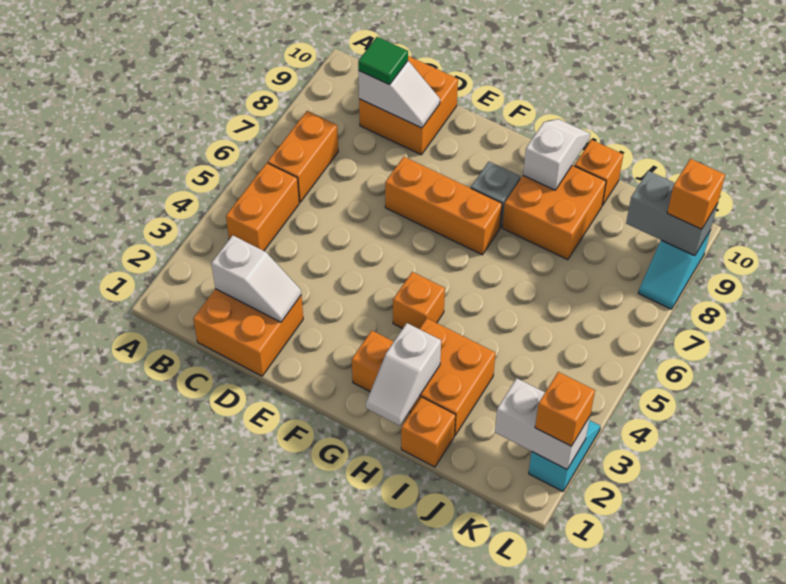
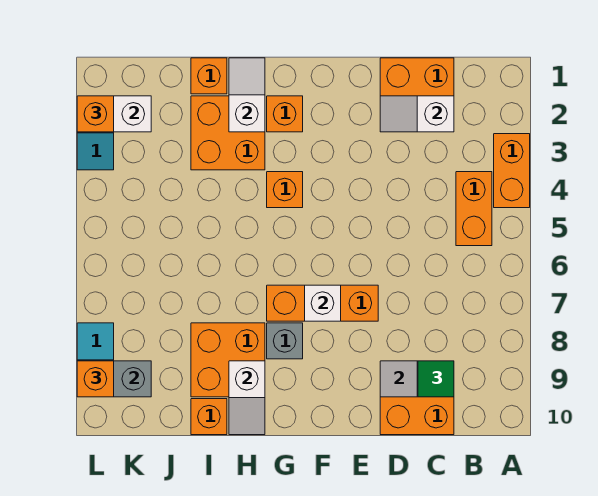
orange brick B6:B7 level 1 -> orange brick A3:A4 level 1
none -> white brick F7 level 2

